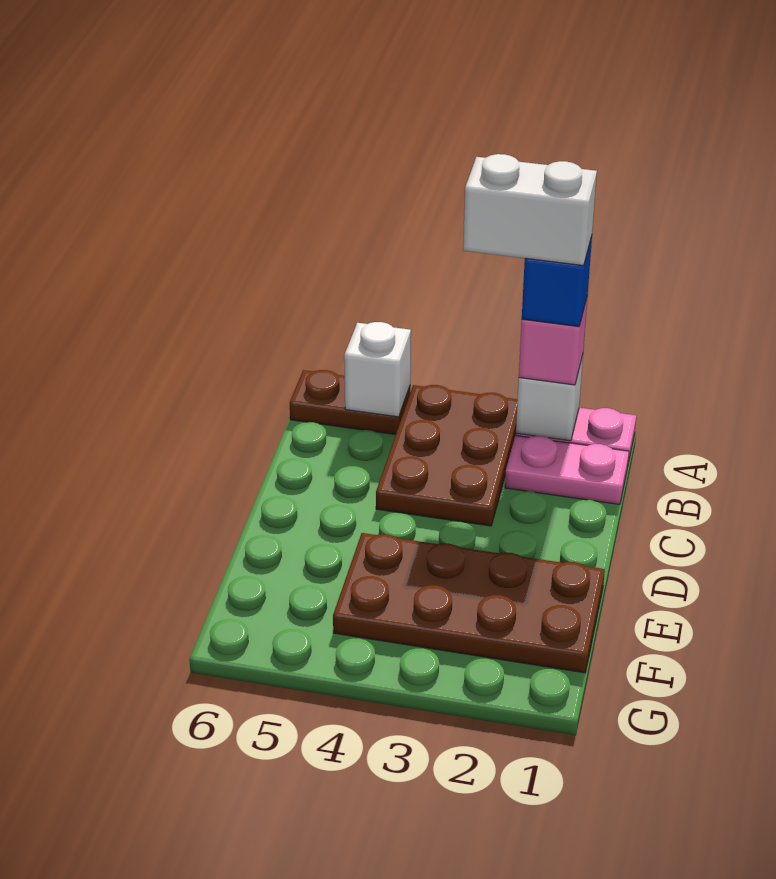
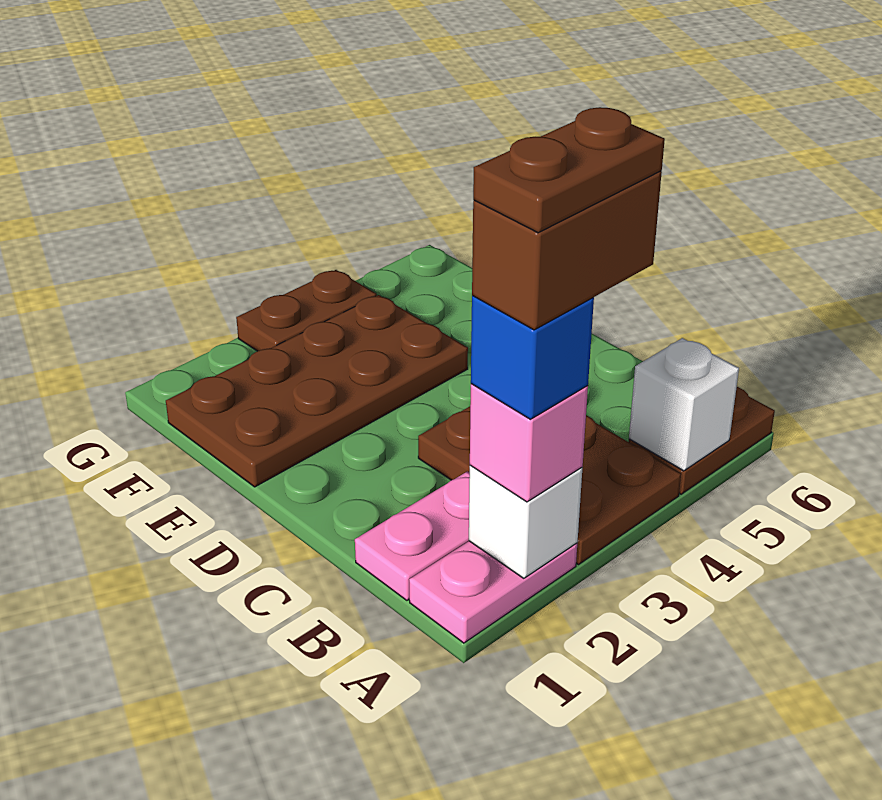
white brick A2:A3 level 5 -> brown brick A2:A3 level 5
none -> brown plate A2:A3 level 6
none -> brown plate G3:G4 level 1

